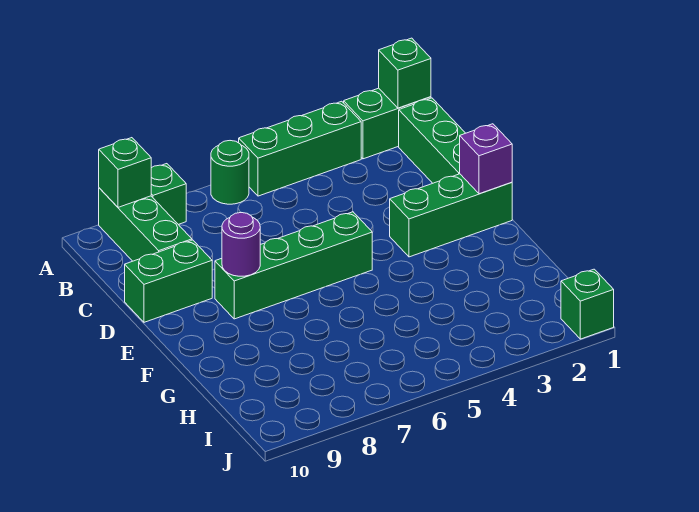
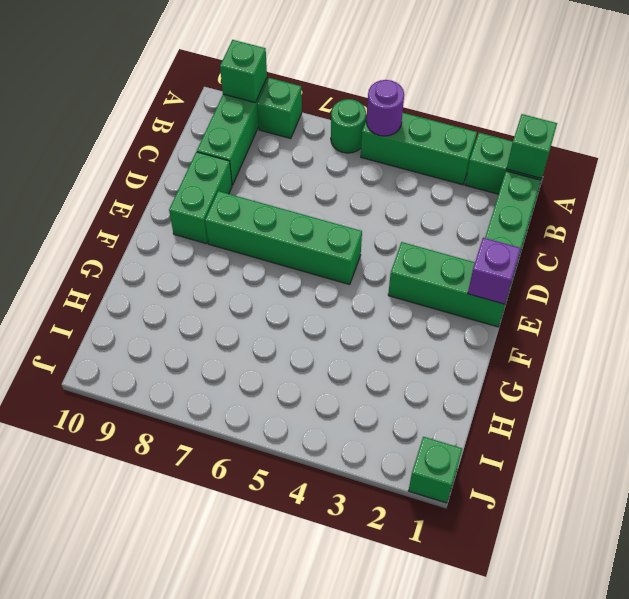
green brick D9:D10 level 1 -> green brick D9:E9 level 1
purple round brick E8 level 2 -> purple round brick A5 level 2

